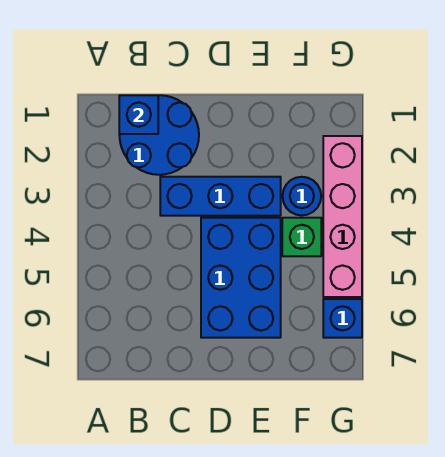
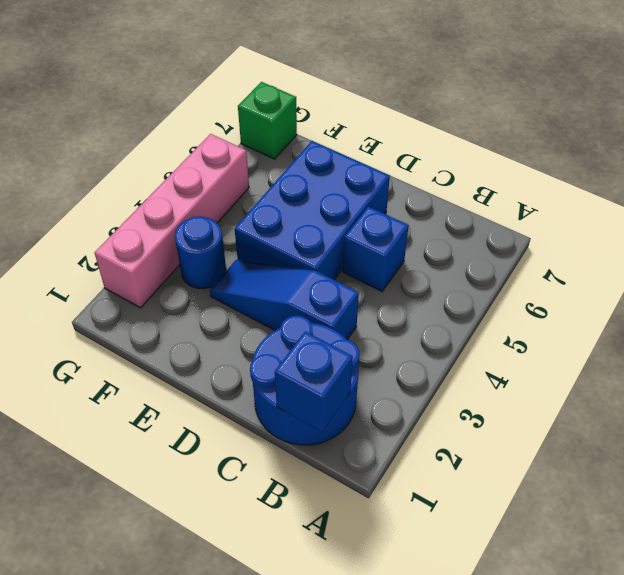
blue brick C3:E3 level 1 -> blue slope C3:E3 level 1 top C
green brick F4 level 1 -> green brick G7 level 1
blue brick G6 level 1 -> blue brick C5 level 1

